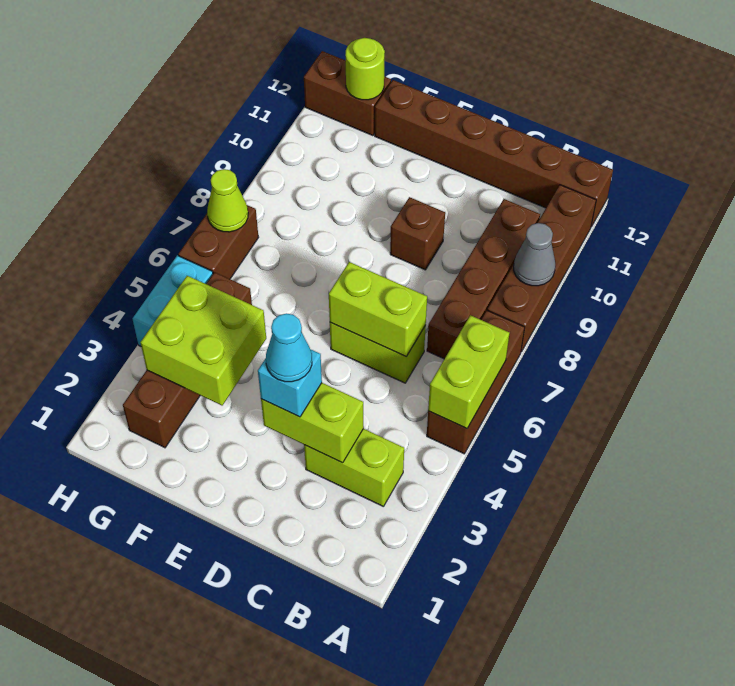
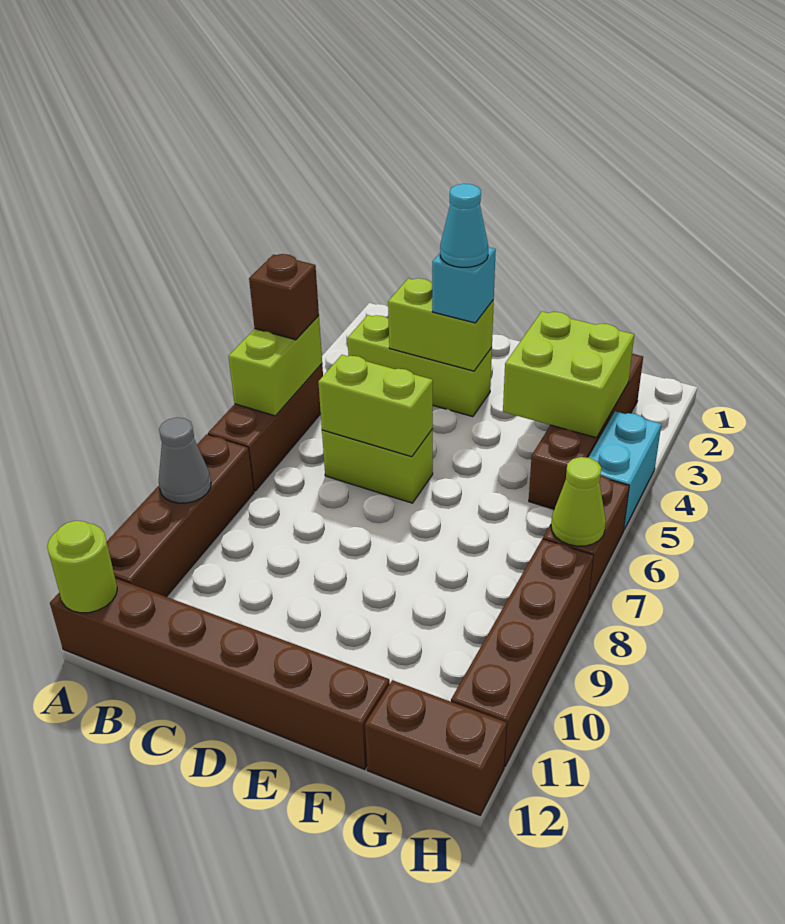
lime brick B3:C3 level 1 -> lime brick B3:D3 level 1
brown brick B7:B10 level 1 -> brown brick H8:H11 level 1
brown brick D9 level 1 -> brown brick A5 level 3
lime round brick G12 level 2 -> lime round brick A12 level 2

